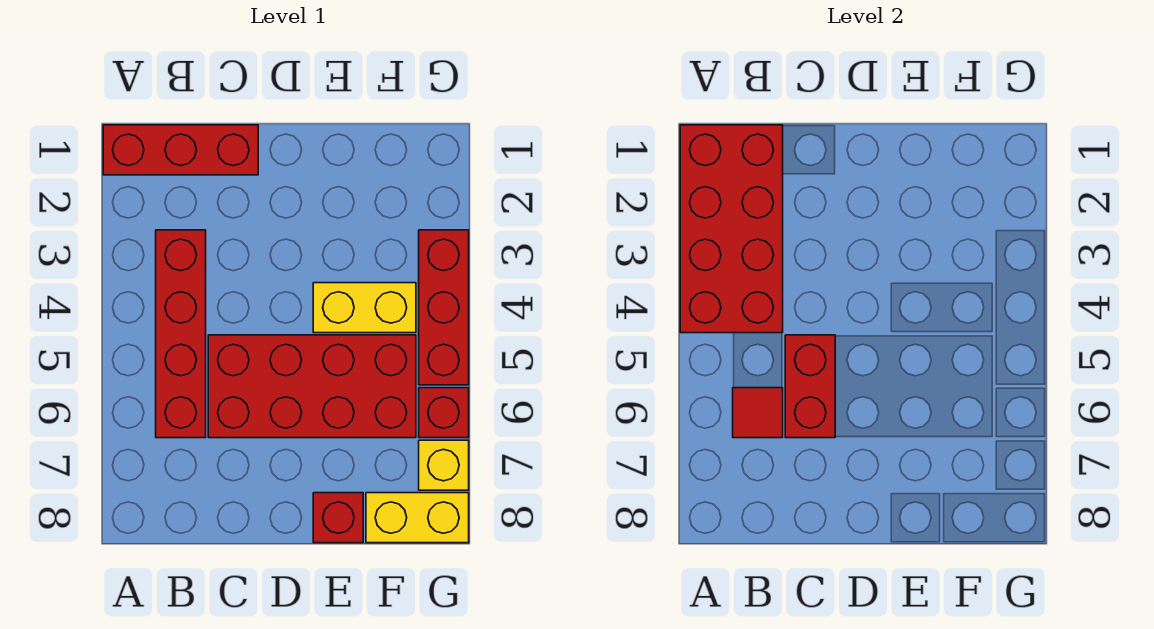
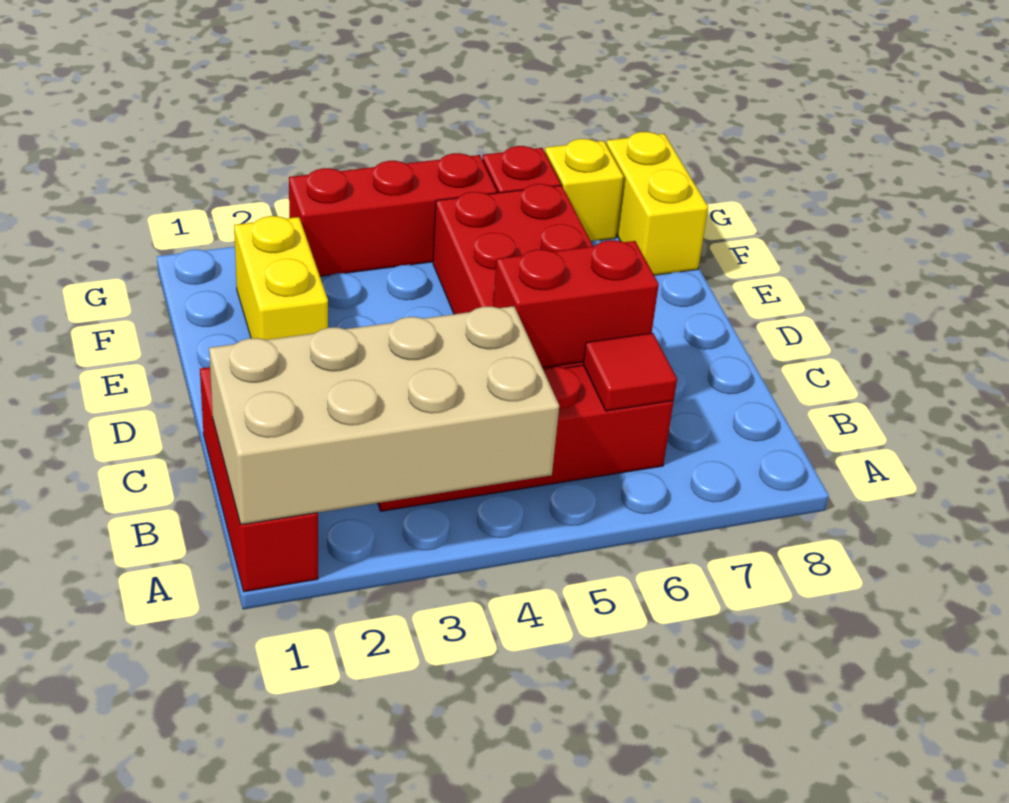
red brick A1:B4 level 2 -> tan brick A1:B4 level 2
yellow brick E4:F4 level 1 -> yellow brick E2:F2 level 1
red brick E8 level 1 -> none

